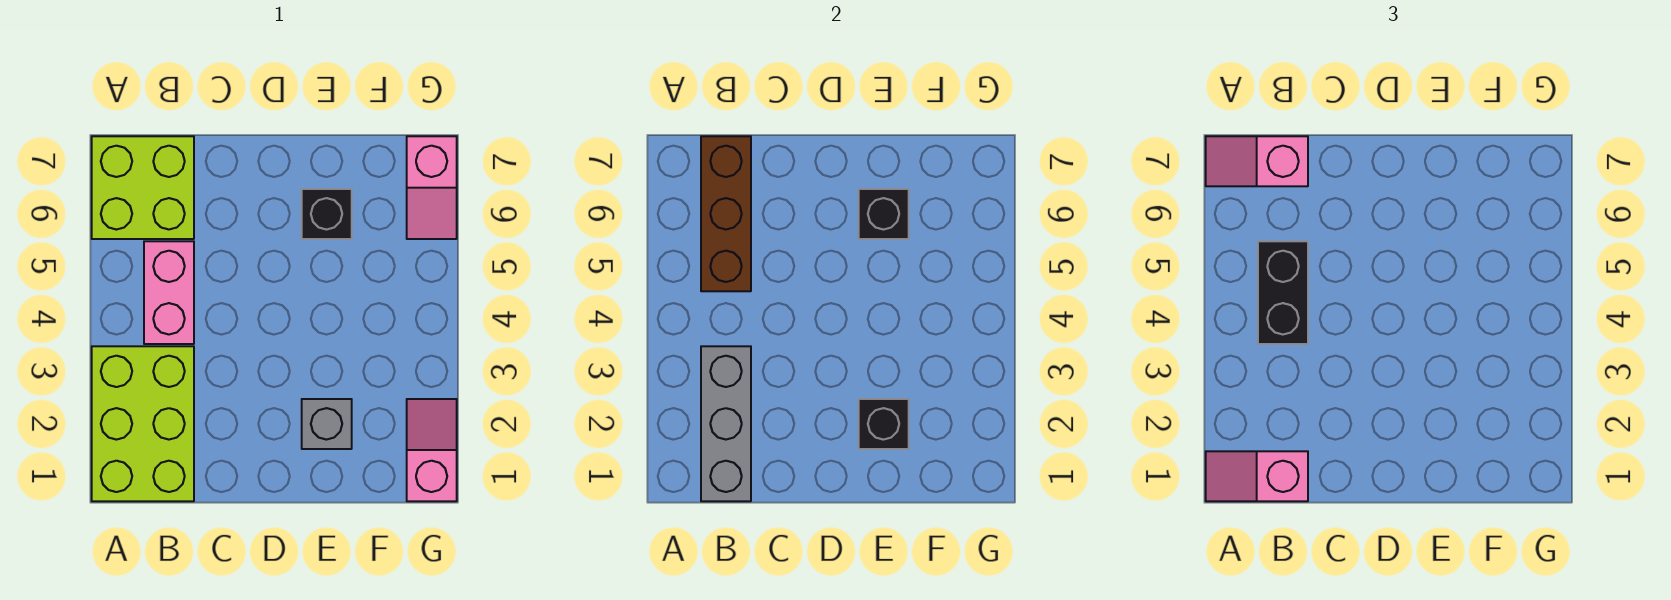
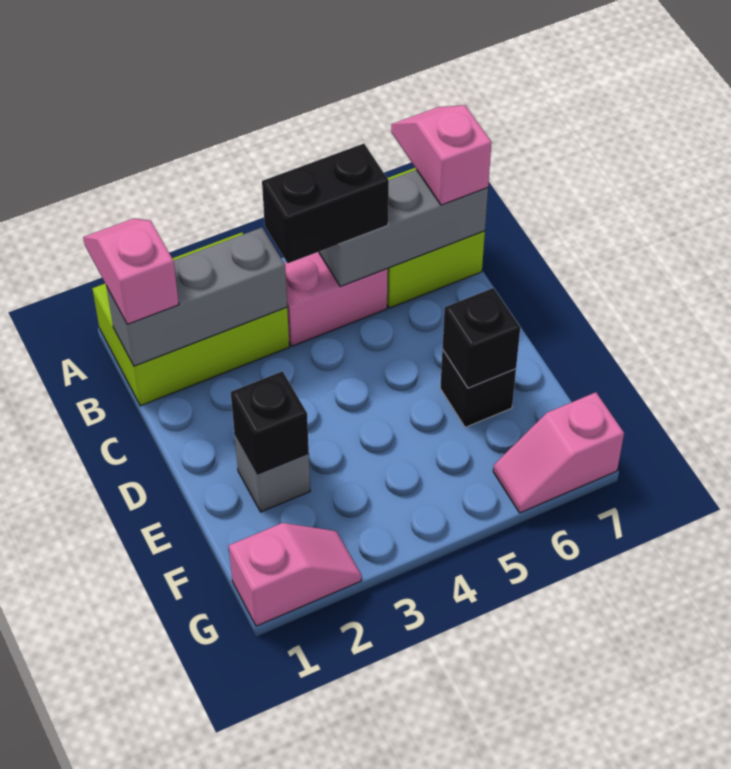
brown brick B5:B7 level 2 -> grey brick B5:B7 level 2

